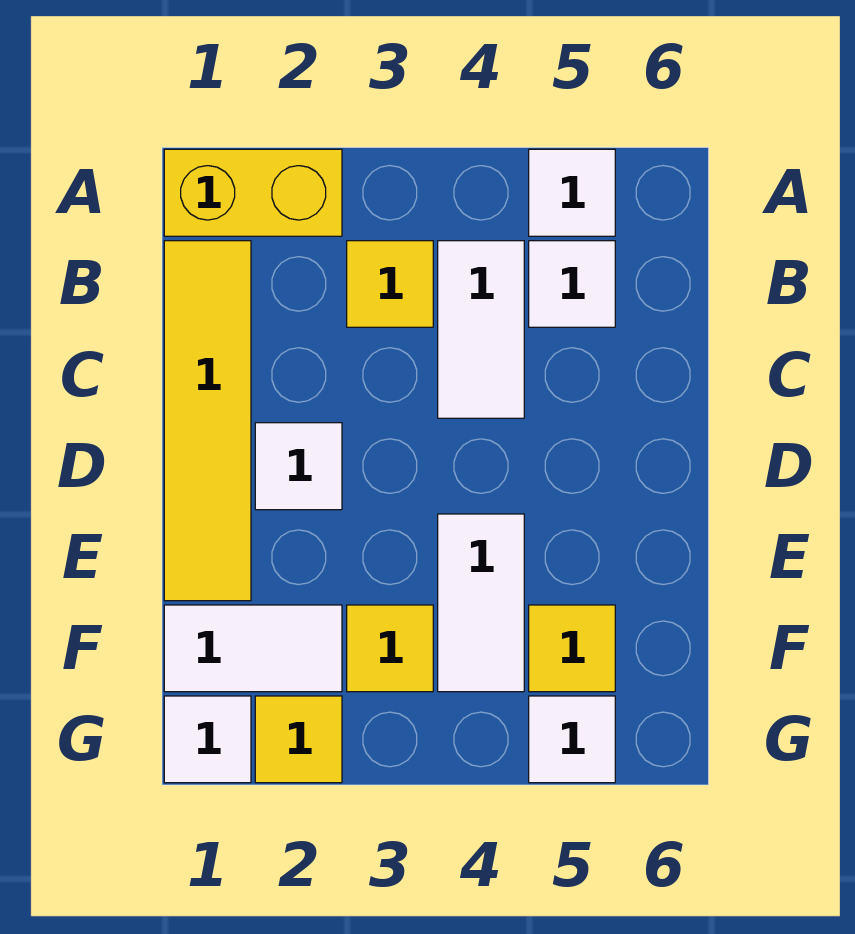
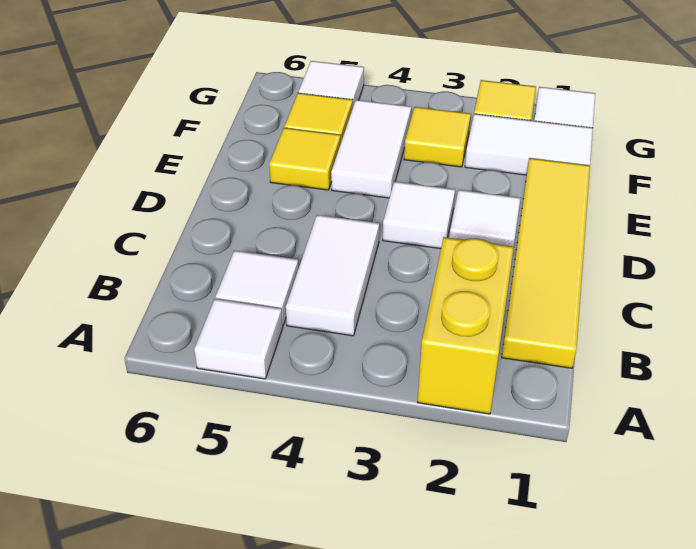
yellow brick A1:A2 level 1 -> yellow brick A2:B2 level 1
yellow tile B3 level 1 -> yellow tile E5 level 1
none -> white tile D3 level 1

